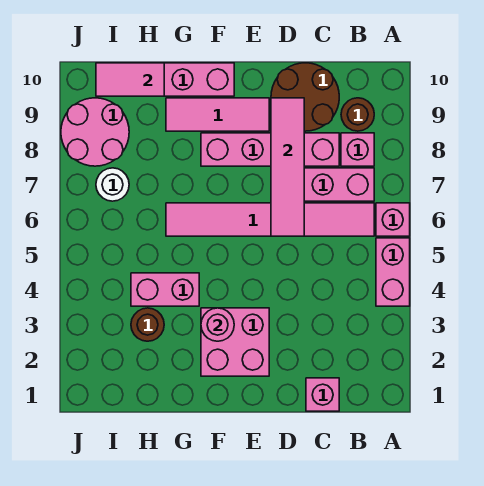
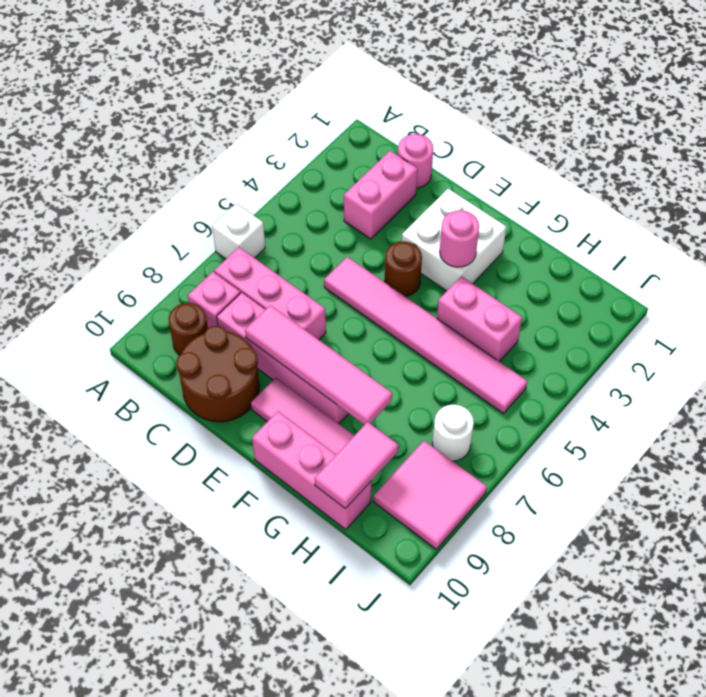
pink brick A4:A5 level 1 -> pink brick C2:C3 level 1
pink brick A6 level 1 -> white brick A6 level 1
pink tile B6:G6 level 1 -> pink tile D5:I5 level 1
pink brick C1 level 1 -> pink round brick C1 level 1
pink tile D6:D9 level 2 -> pink tile D8:G8 level 2
pink brick E2:F3 level 1 -> white brick E2:F3 level 1
brown round brick H3 level 1 -> brown round brick E4 level 1
pink tile H10:I10 level 2 -> pink tile H9:H10 level 2
pink round brick I8:J9 level 1 -> pink tile I8:J9 level 1

